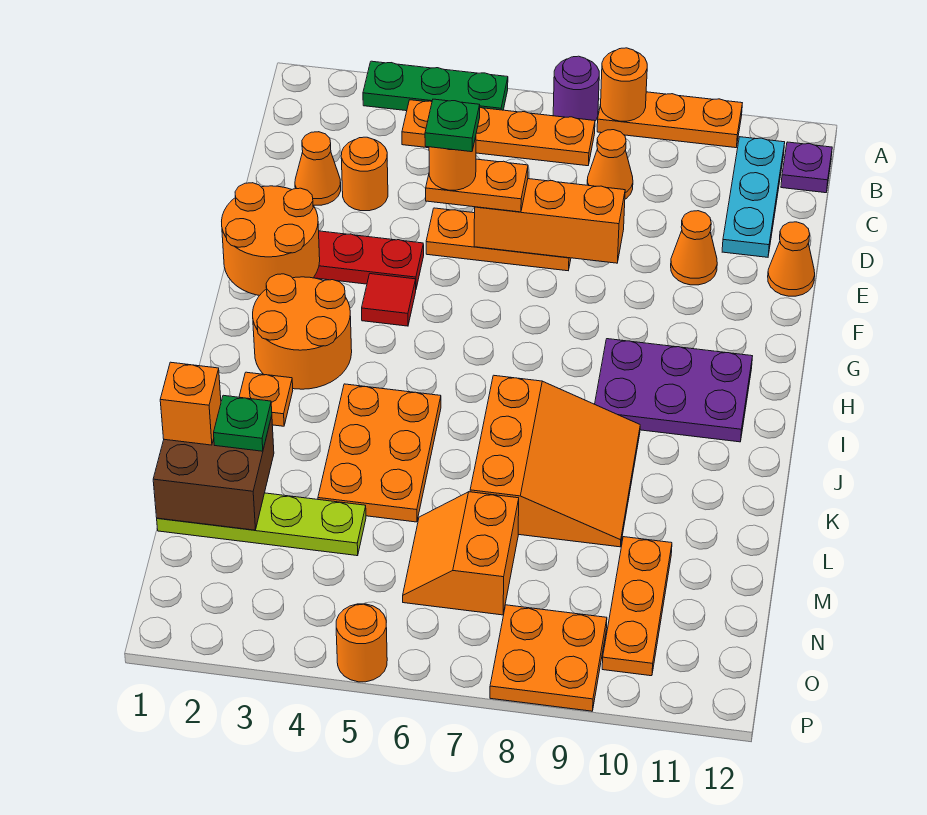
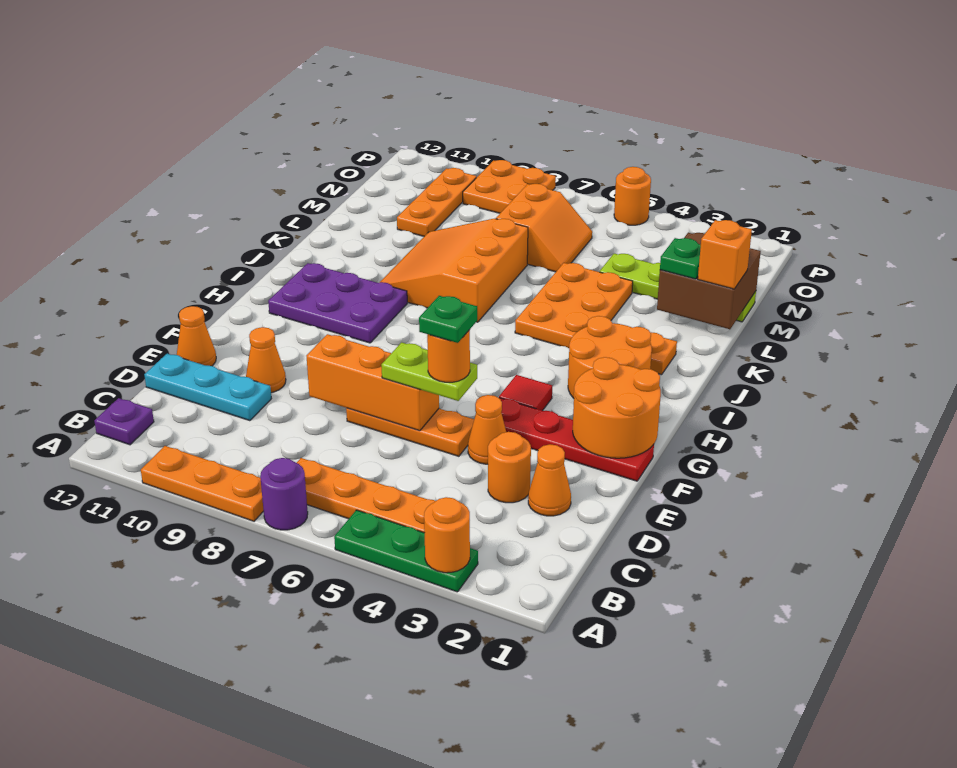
orange round brick A8 level 2 -> orange round brick A3 level 2
cyan plate B11:D11 level 1 -> cyan plate D10:D12 level 1
orange cone C8 level 1 -> orange cone E4 level 1
orange plate E5:E6 level 3 -> lime plate E5:E6 level 3

